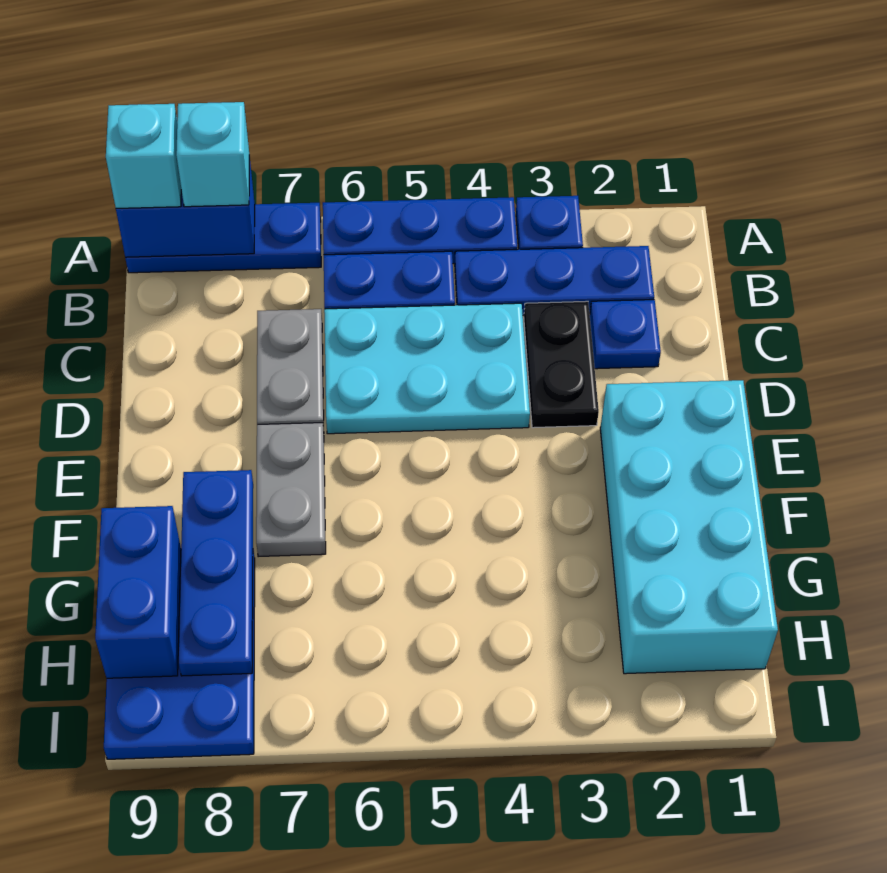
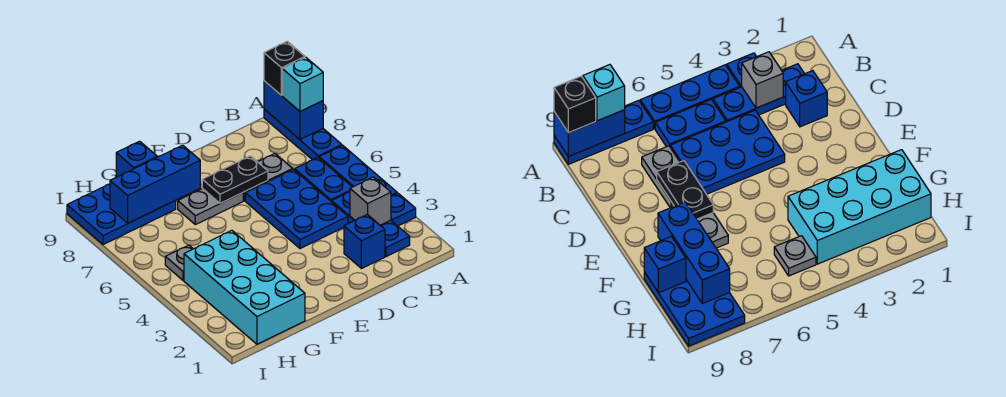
cyan brick A9 level 3 -> black brick A9 level 3
none -> grey brick B3 level 2
blue plate C2 level 1 -> blue brick C2 level 1
black plate C3:D3 level 1 -> black plate D7:E7 level 2
cyan plate C4:D6 level 1 -> blue plate C4:D6 level 1
cyan brick E1:H2 level 1 -> cyan brick G1:H4 level 1
blue plate F8:H8 level 2 -> blue brick F8:H8 level 2
blue brick G9:H9 level 2 -> blue brick G9 level 2
none -> grey plate H5 level 1

